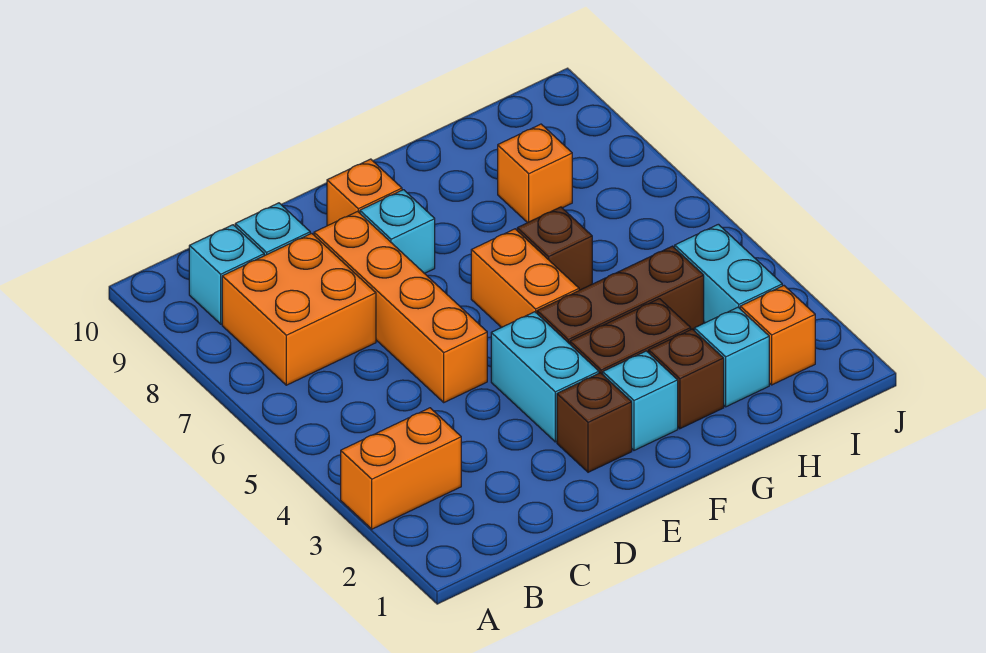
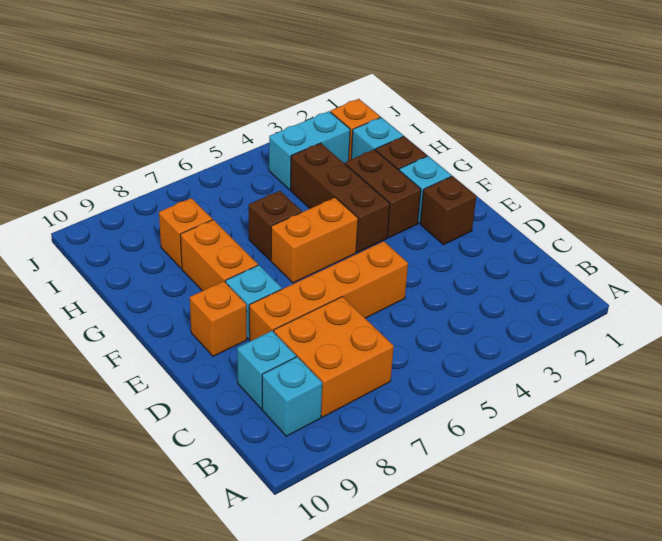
orange brick A3:B3 level 1 -> orange brick F8:G8 level 1
cyan brick E3:E4 level 1 -> none

